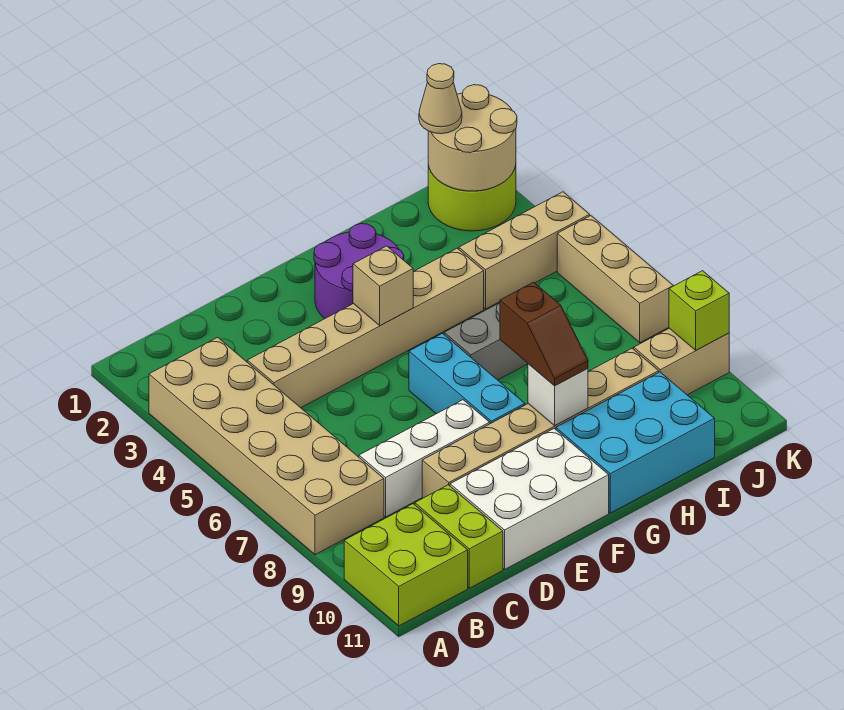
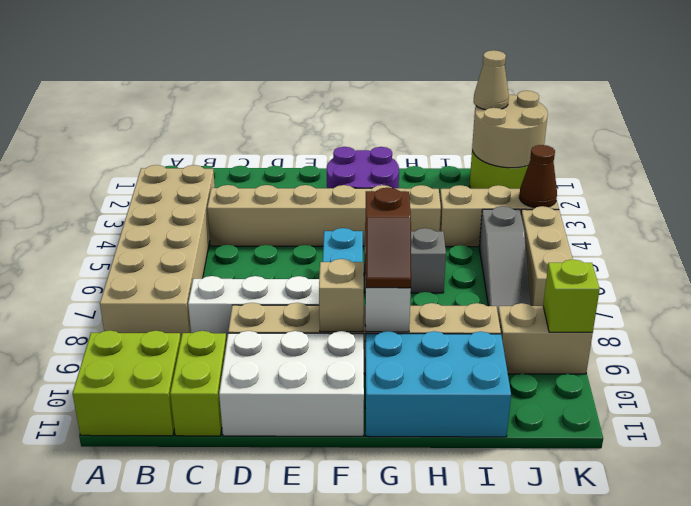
tan brick F4 level 2 -> tan brick F9 level 2
none -> grey slope J5:J7 level 1 top 5
none -> brown cone K4 level 2

